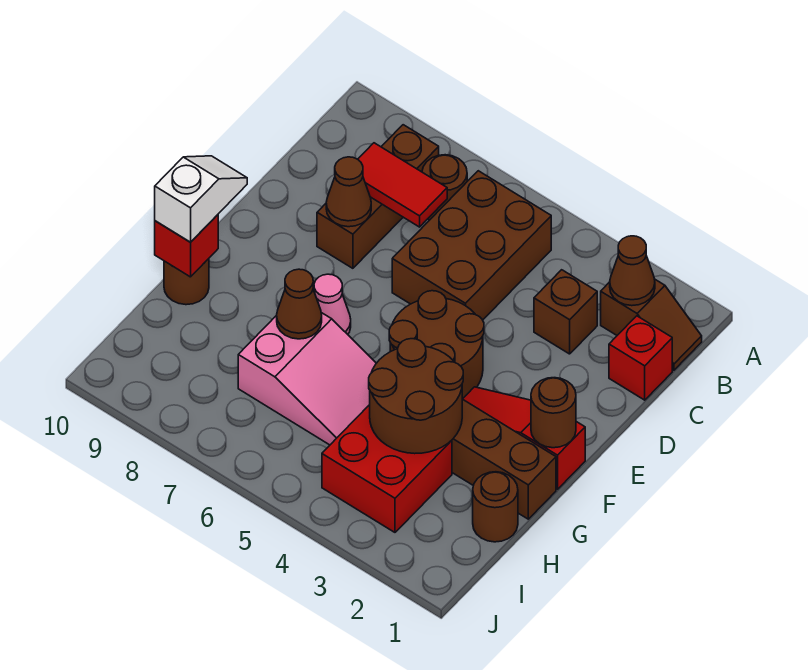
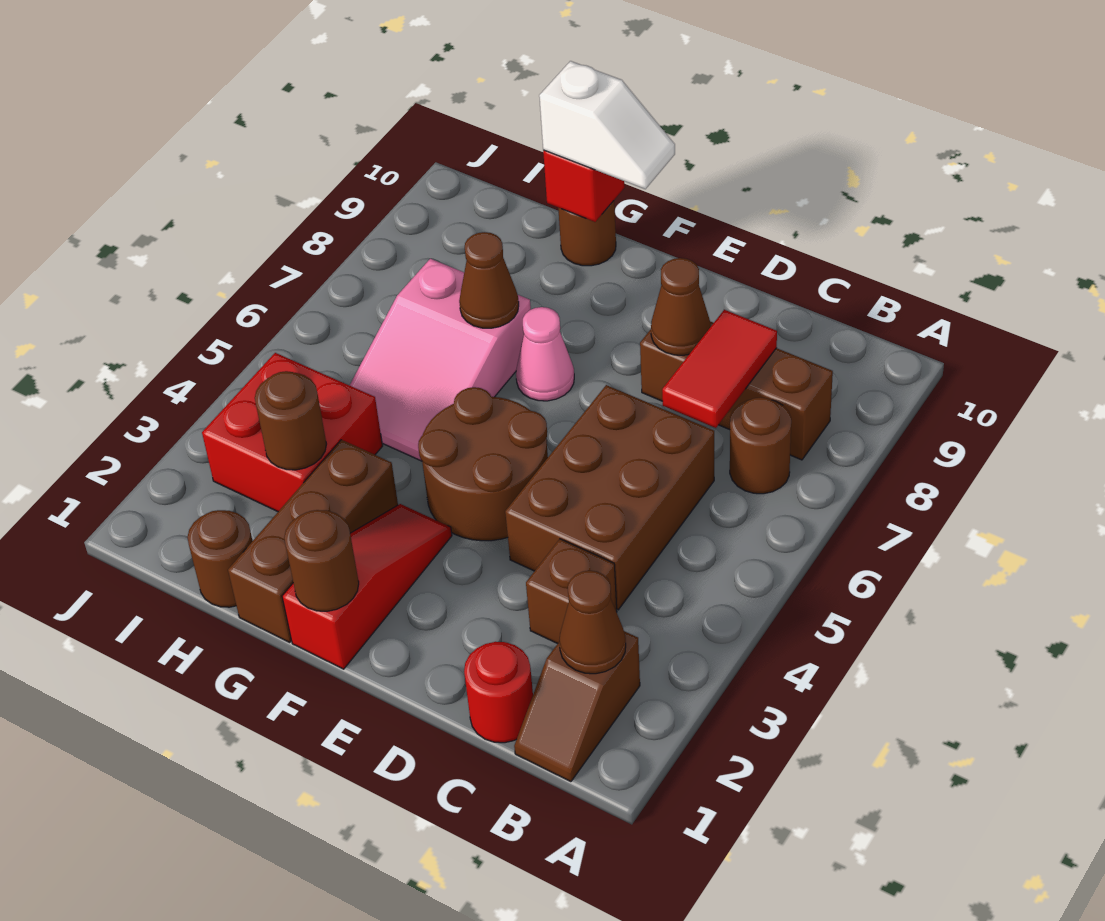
brown brick B5:D6 level 1 -> brown brick C4:D6 level 1
red brick C1 level 1 -> red round brick C1 level 1
brown round brick G3:H4 level 2 -> brown round brick H3 level 2

